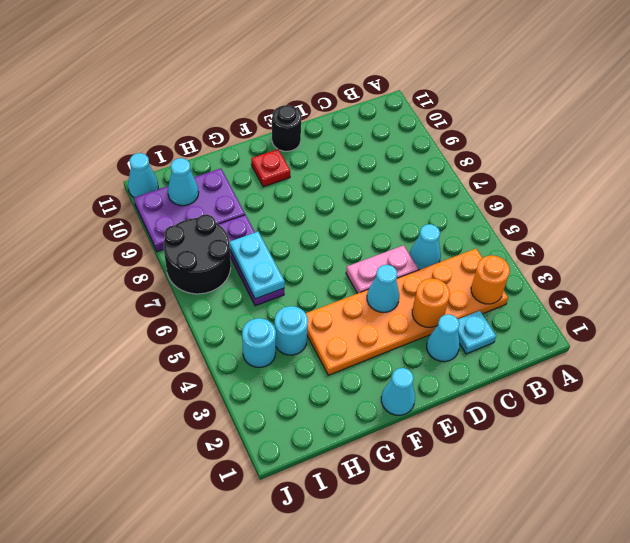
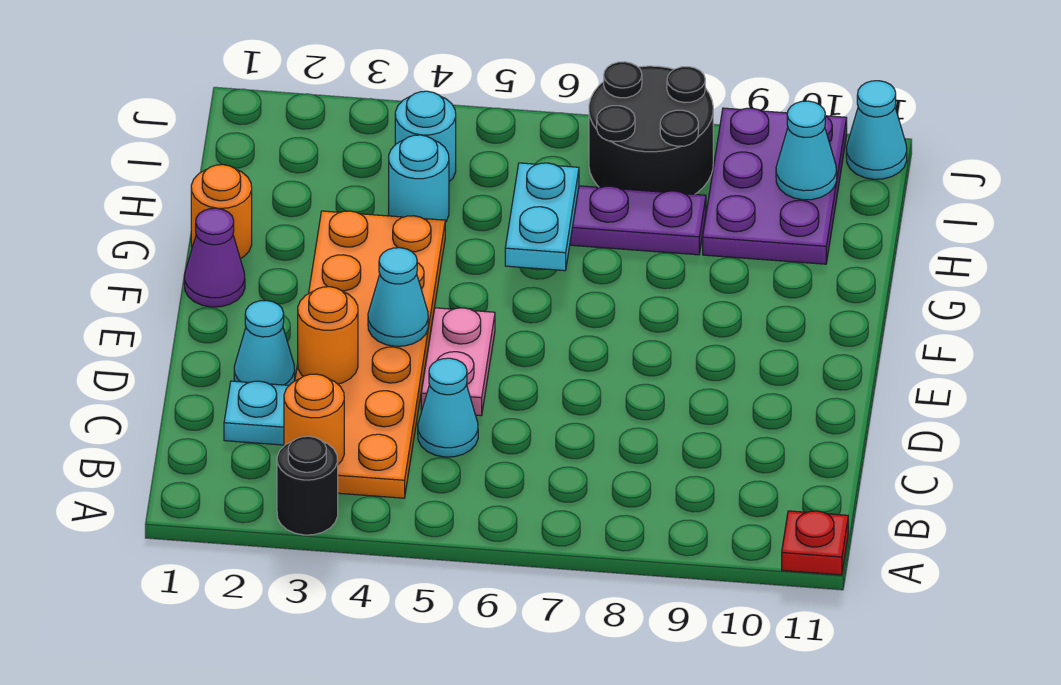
black round brick E11 level 1 -> black round brick A3 level 1
cyan cone F1 level 1 -> purple cone F1 level 1
red plate F10 level 1 -> red plate A11 level 1
none -> orange round brick G1 level 1
cyan plate H6:H7 level 2 -> cyan plate G6:H6 level 2

